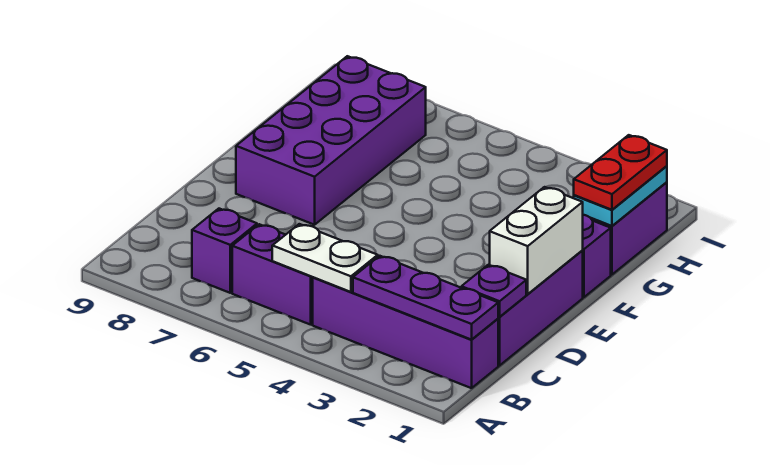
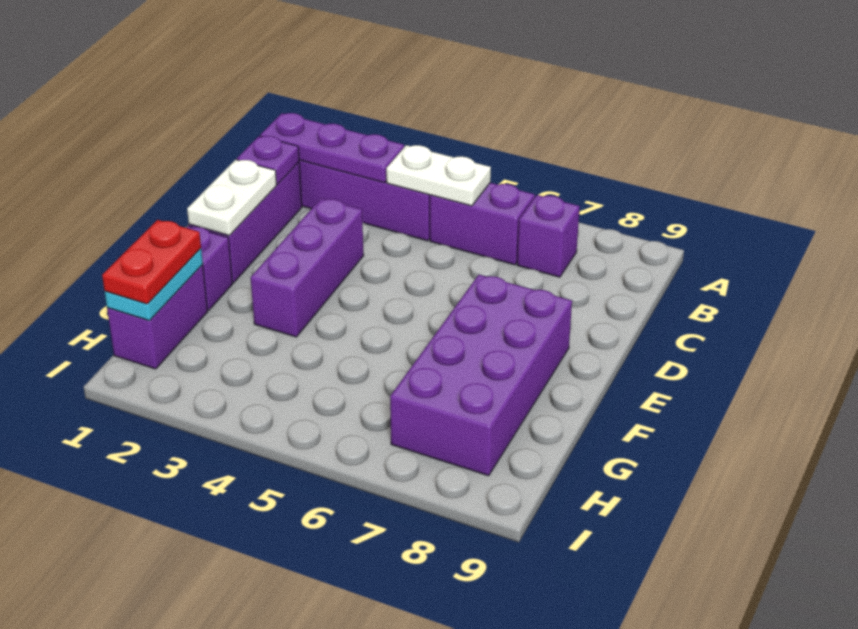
white brick D1:E1 level 2 -> white plate D1:E1 level 2
none -> purple brick D3:F3 level 1

